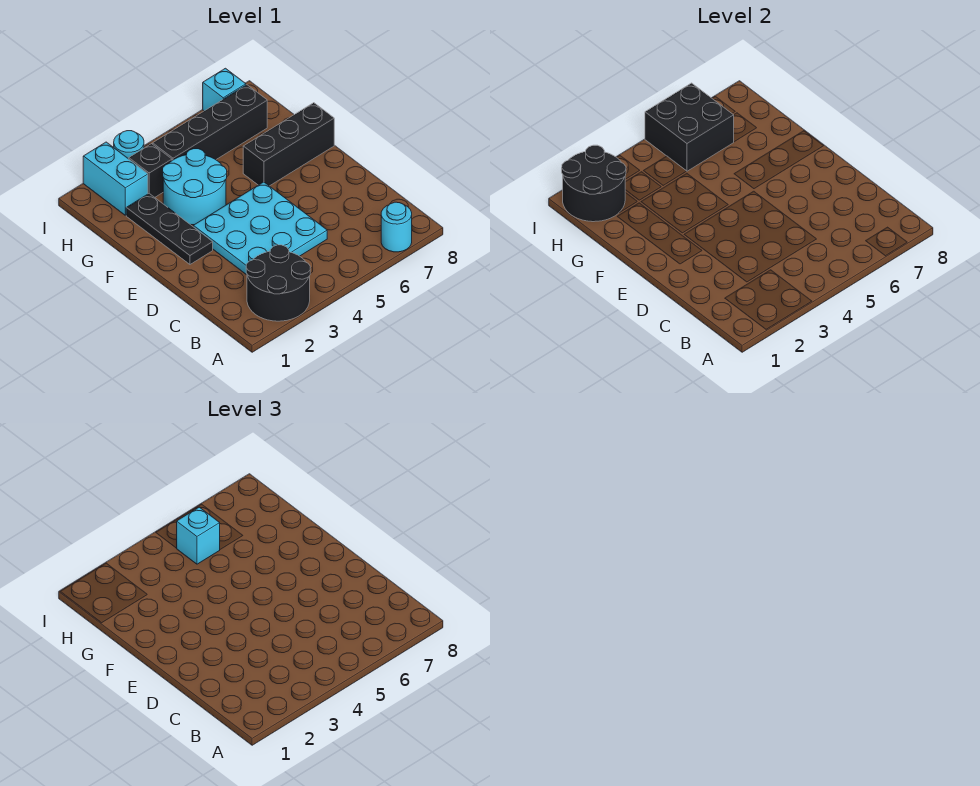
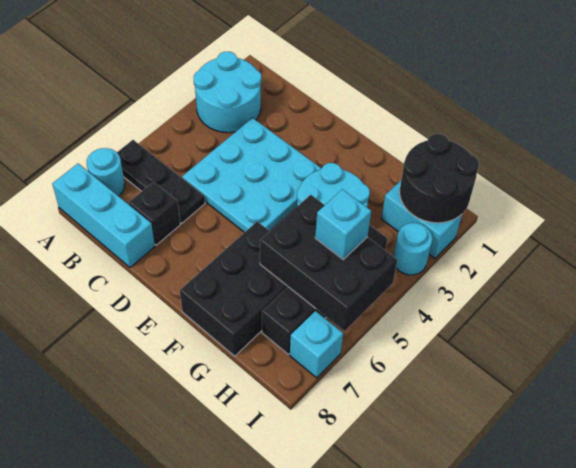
black round brick A2:B3 level 1 -> cyan round brick A2:B3 level 1
none -> cyan brick A8:C8 level 1
black plate E2:G2 level 1 -> black plate A6:C6 level 1
black brick F6:F8 level 1 -> black brick F6:G8 level 1
black brick H3 level 1 -> black brick C7 level 1
black brick H5:I6 level 2 -> black brick G5:I6 level 2

